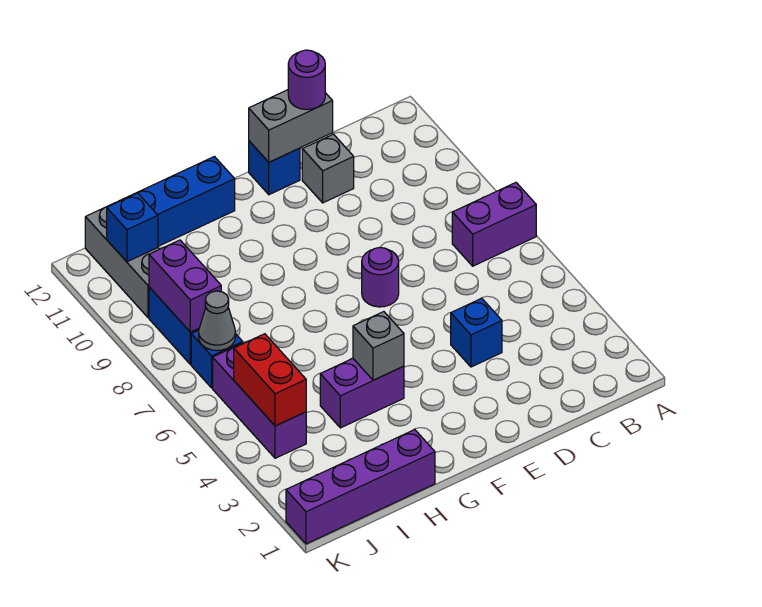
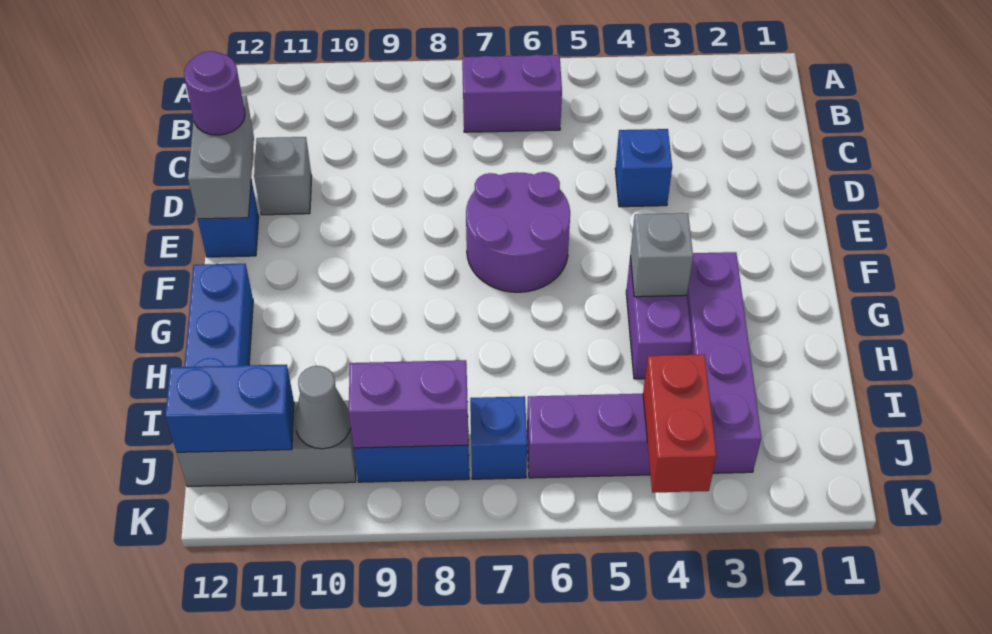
purple brick A7:B7 level 1 -> purple brick B6:B7 level 1
purple round brick E7 level 1 -> purple round brick E6:F7 level 1
purple brick H1:K1 level 1 -> purple brick G3:J3 level 1
red brick J4:J5 level 2 -> red brick J4:K4 level 2
grey cone J7 level 2 -> grey cone J10 level 2
blue brick J11 level 2 -> blue brick J11:J12 level 2

